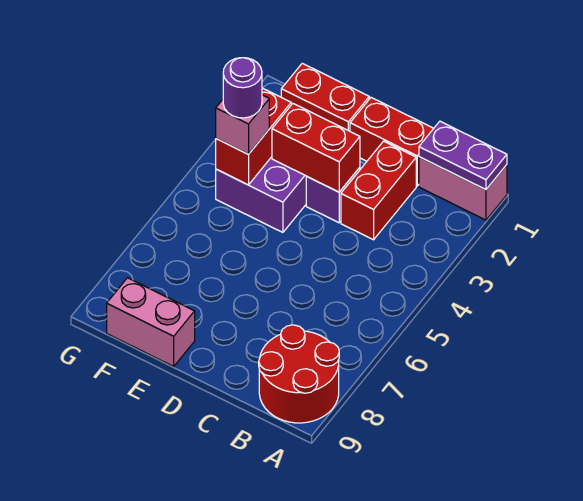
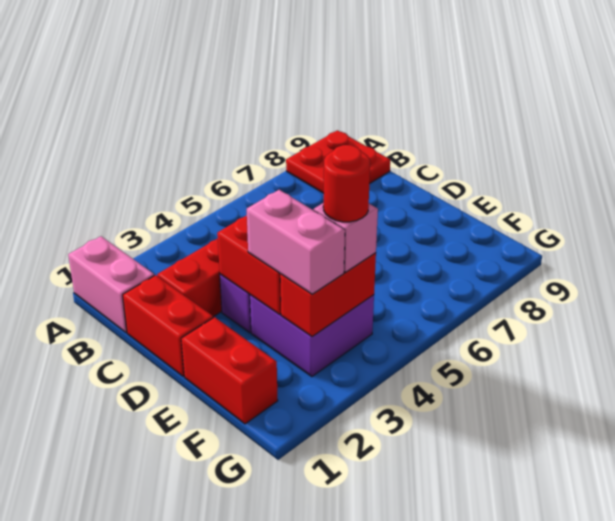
purple plate A1:B1 level 2 -> none
red round brick A8:B9 level 1 -> red plate A8:B9 level 1
pink brick E9:F9 level 1 -> pink brick E3:F3 level 3
purple round brick F4 level 4 -> red round brick F4 level 4

